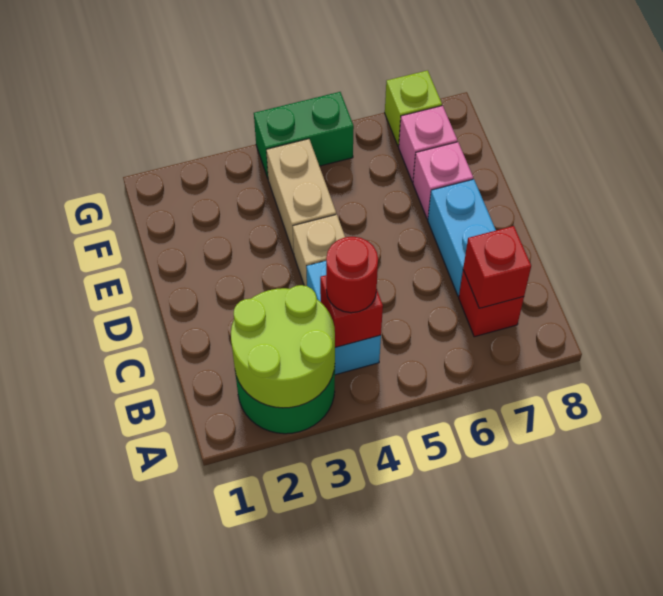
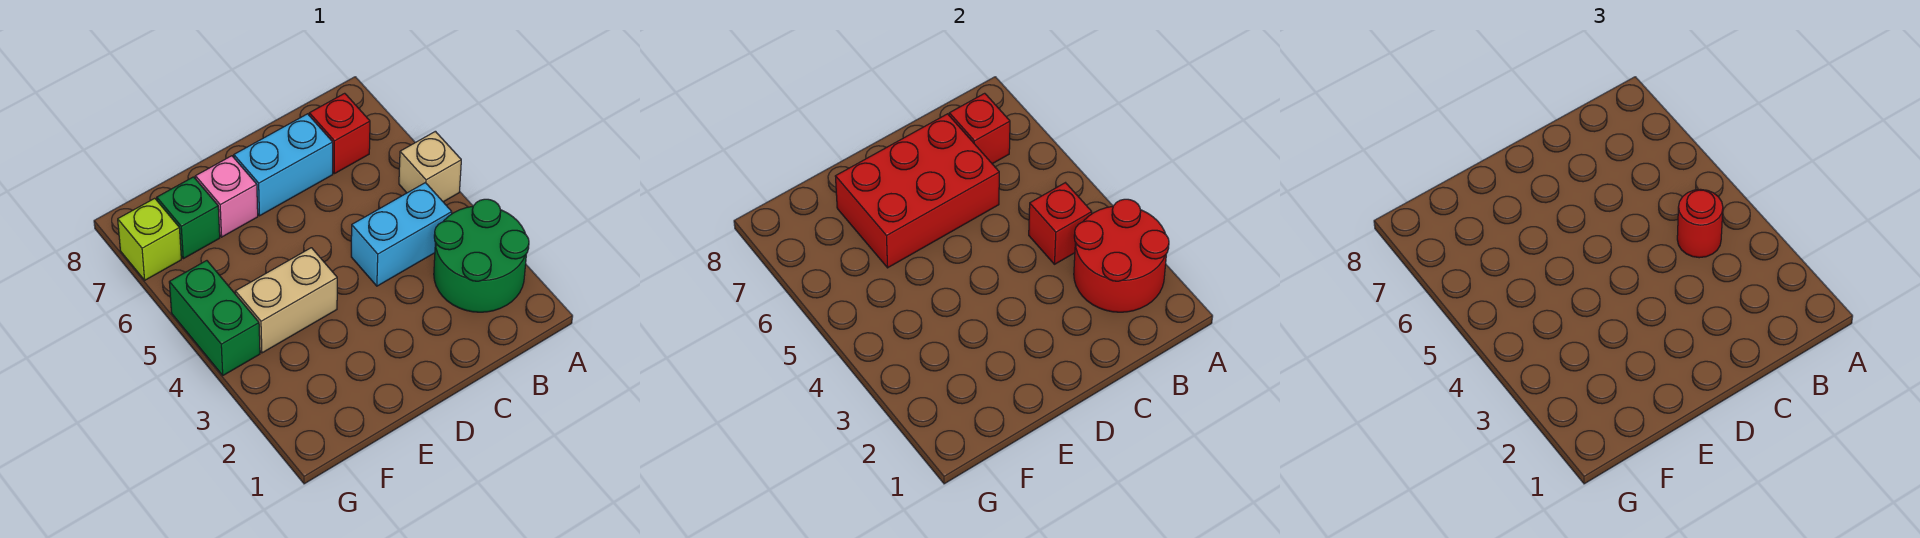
lime round brick A2:B3 level 2 -> red round brick A2:B3 level 2
none -> red brick C6:E7 level 2
tan brick D4 level 1 -> tan brick A5 level 1
pink brick F7 level 1 -> green brick F7 level 1

